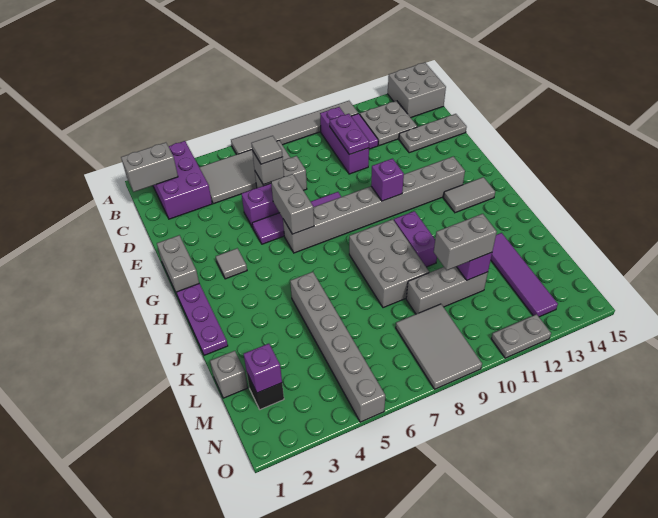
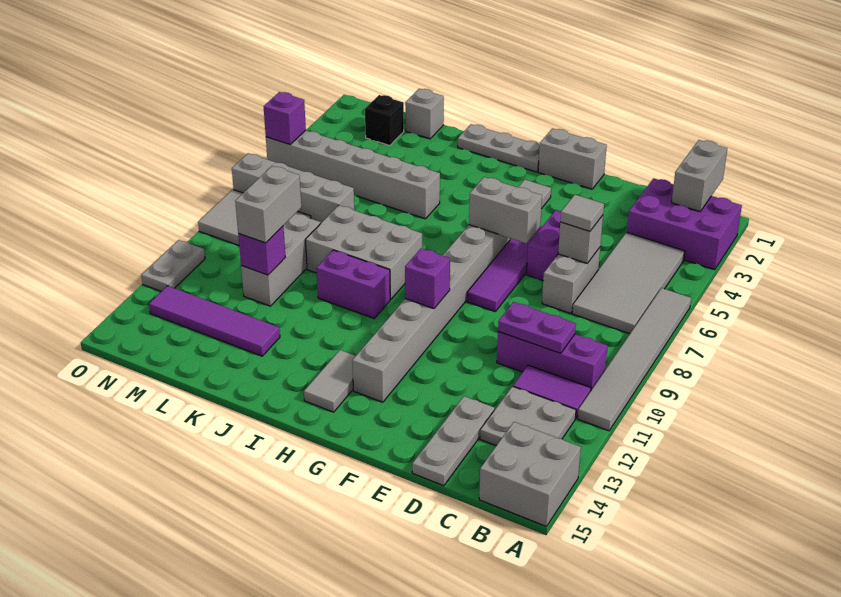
purple plate H1:J1 level 1 -> grey plate H1:J1 level 1
none -> grey brick L7:O7 level 1
purple brick M2 level 2 -> purple brick O5 level 2

